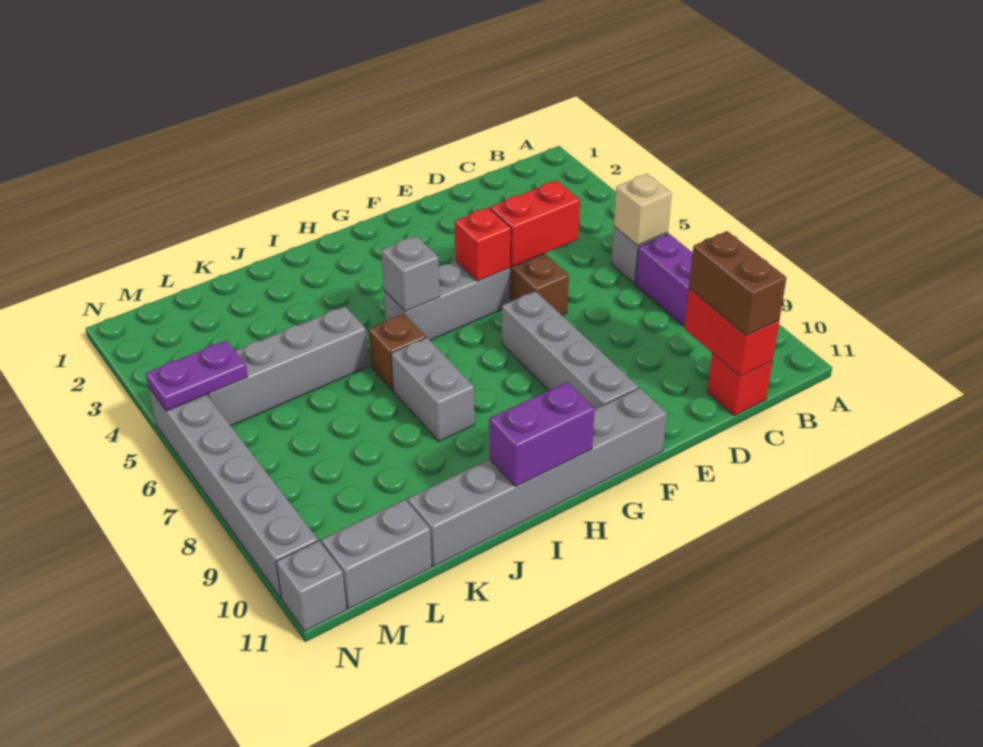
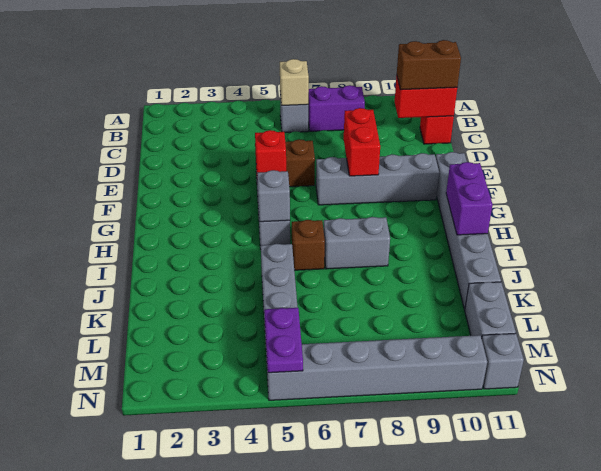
red brick D5:E5 level 2 -> red brick E8:F8 level 2

